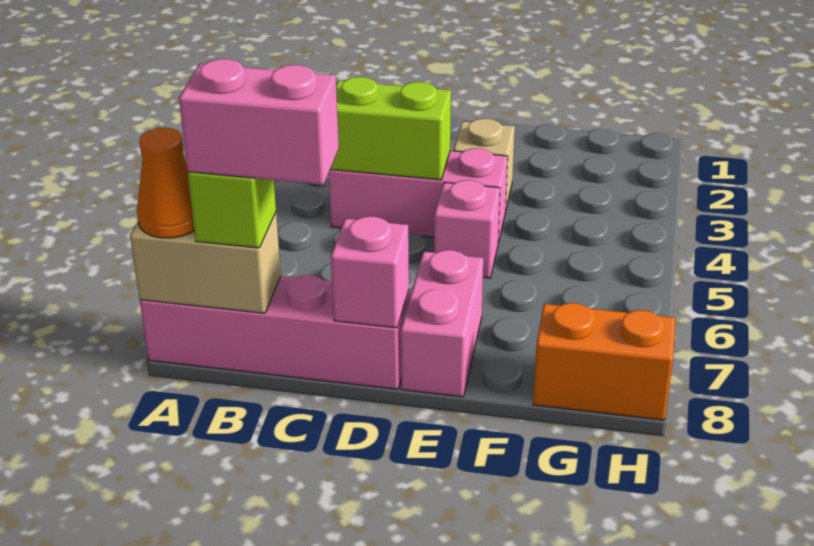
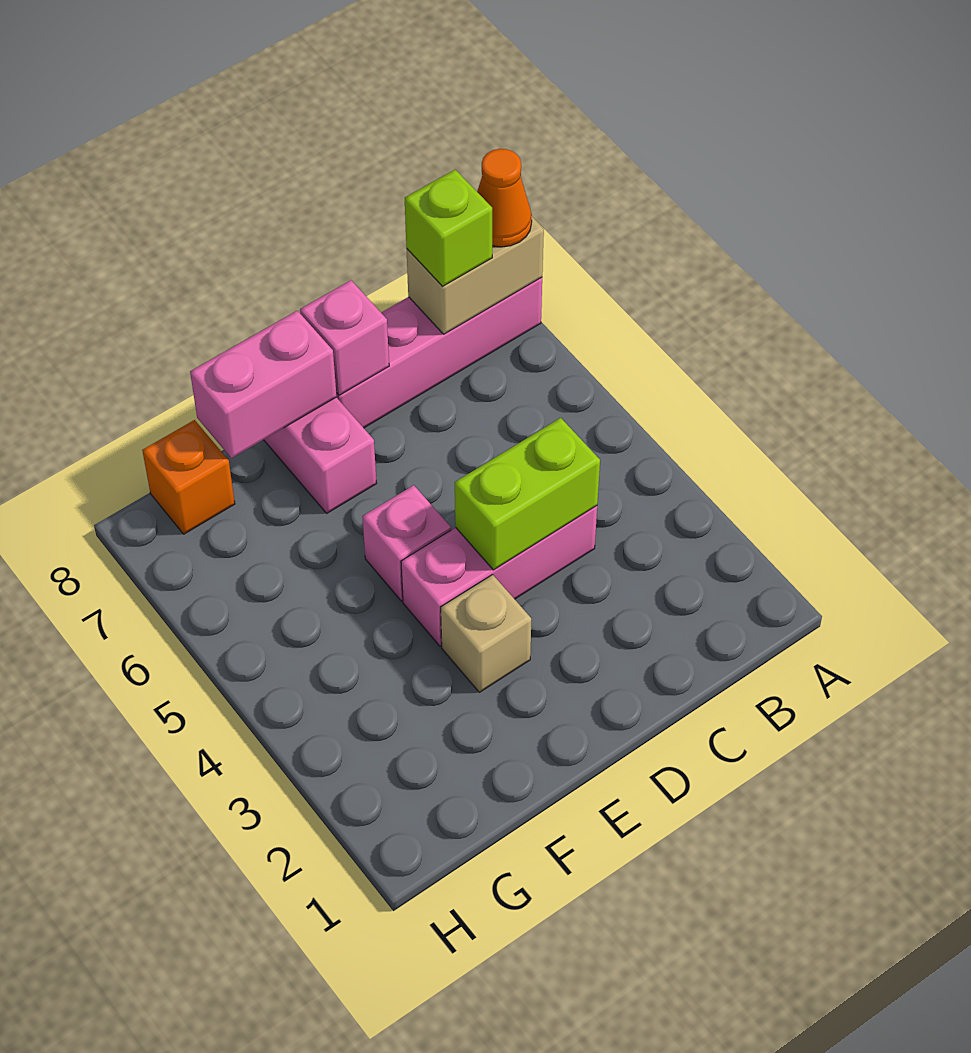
pink brick B8:C8 level 4 -> pink brick E8:F8 level 2
orange brick G8:H8 level 1 -> orange brick G8 level 1

